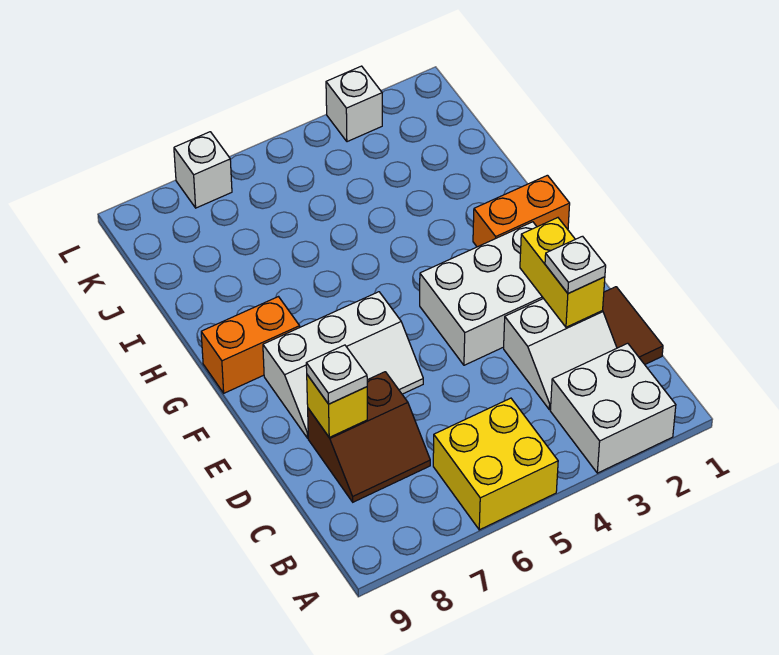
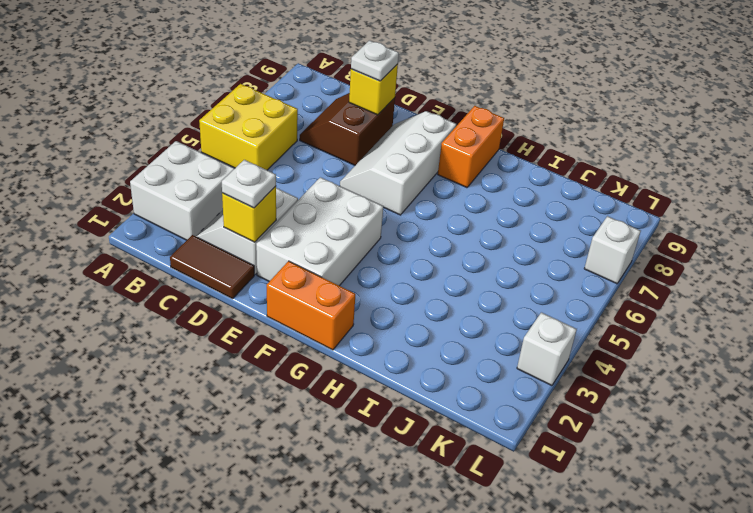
yellow brick D2:E2 level 2 -> yellow brick D2 level 2
orange brick G1:G2 level 1 -> orange brick F1:G1 level 1

